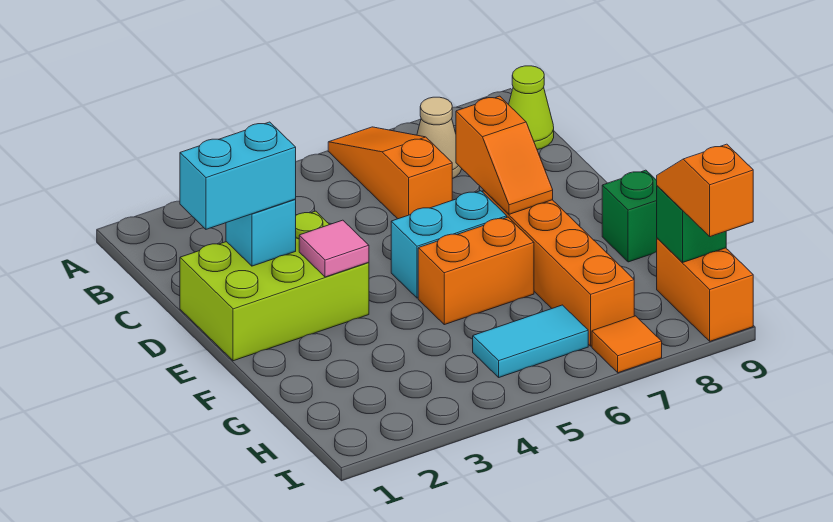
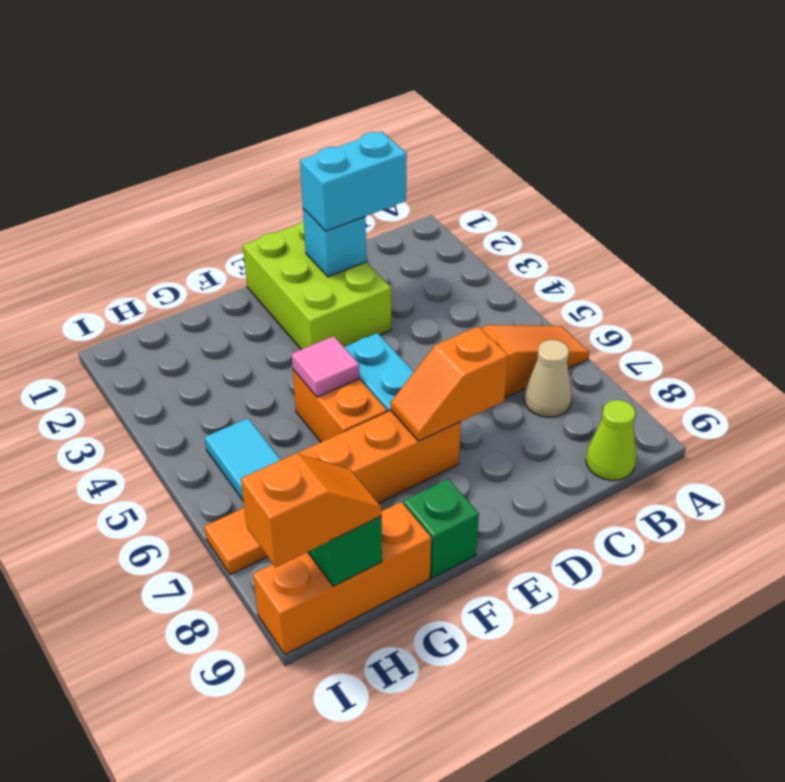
cyan brick D1:D2 level 3 -> cyan brick C2:D2 level 3
pink tile E3 level 2 -> pink tile F5 level 2
orange brick H9:I9 level 1 -> orange brick G9:I9 level 1

